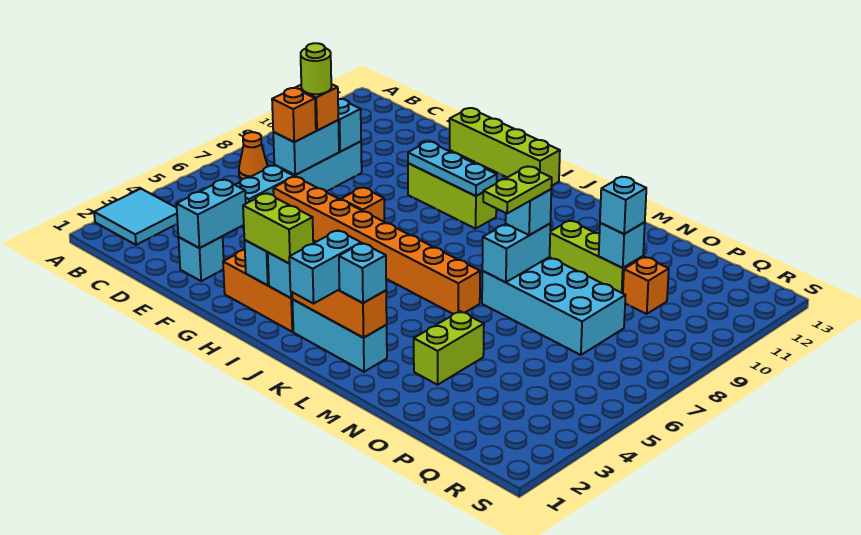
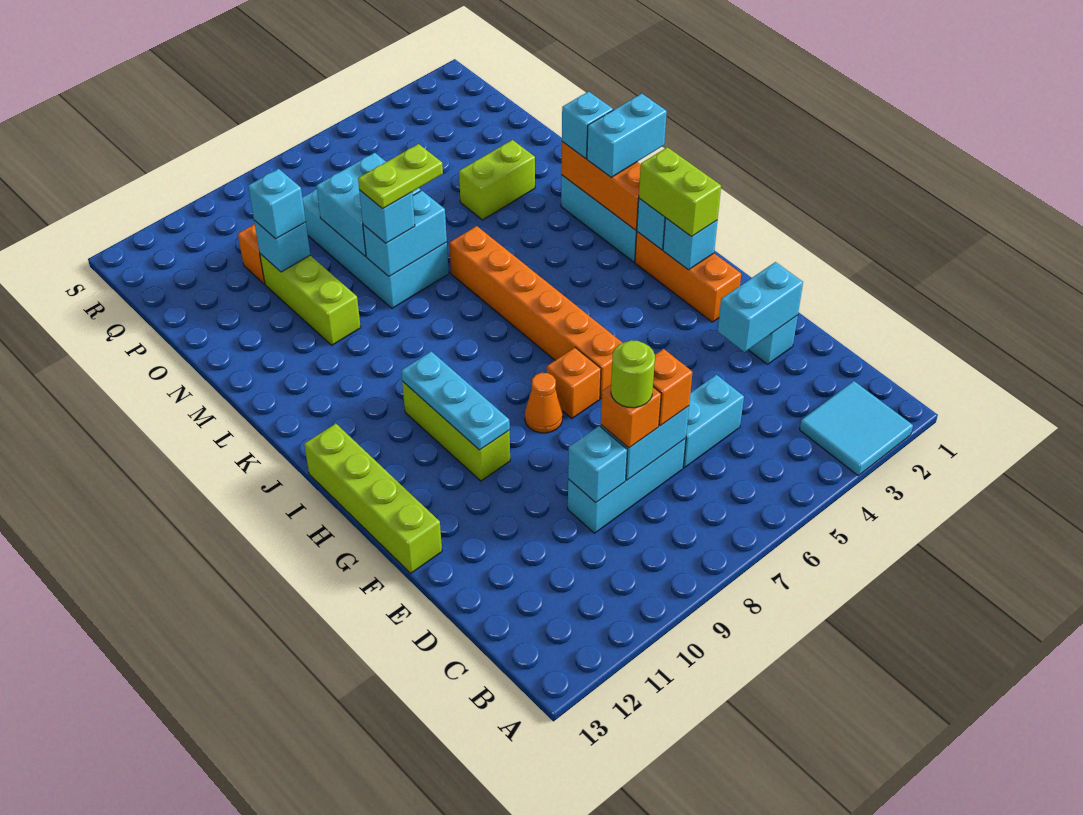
orange cone B7 level 1 -> orange cone G8 level 1
orange brick E6:L6 level 1 -> orange brick G6:L6 level 1
none -> cyan brick N7:O8 level 2

